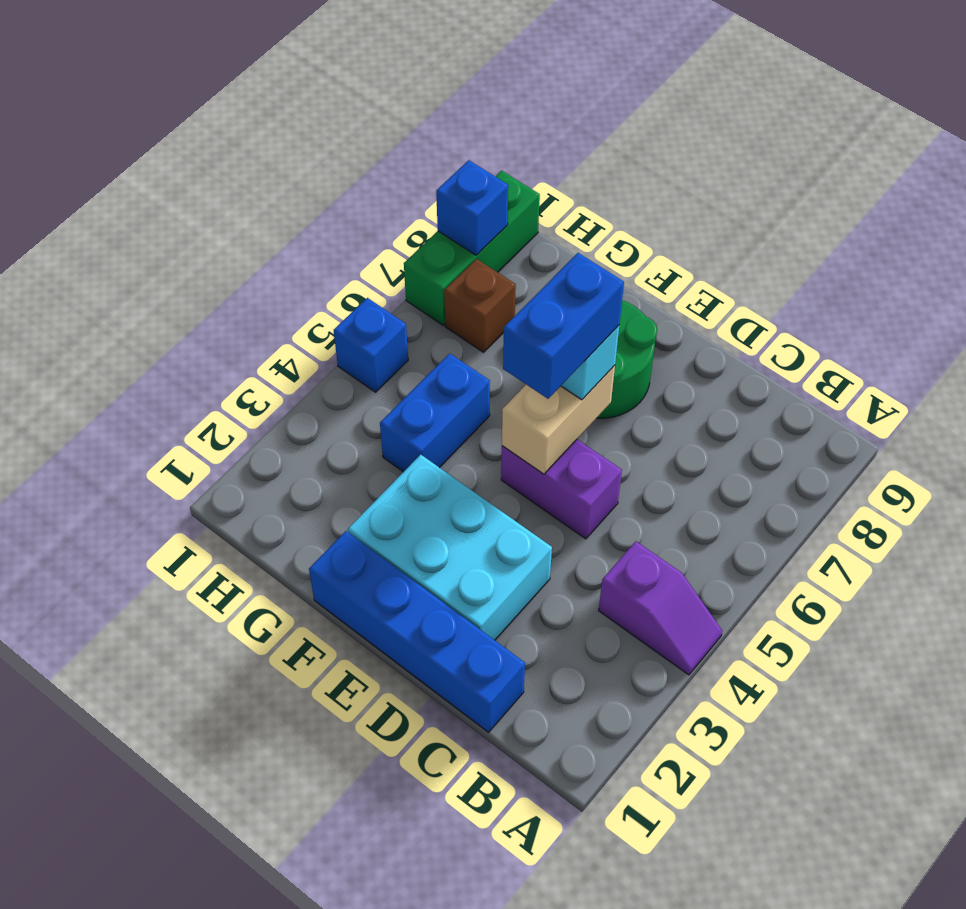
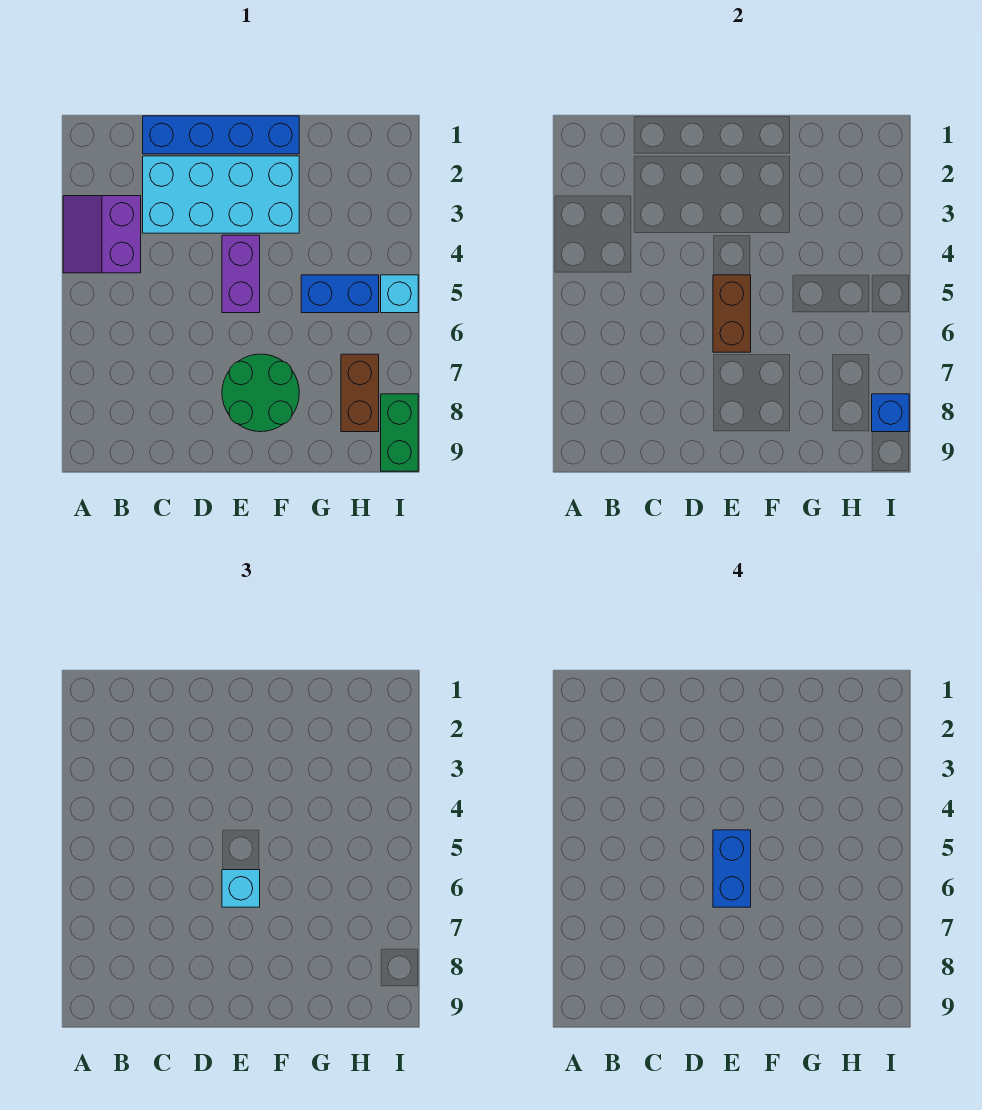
purple slope A4:B4 level 1 top B -> purple slope A3:B4 level 1 top B
cyan brick D2:F3 level 1 -> cyan brick C2:F3 level 1
purple brick D5:E5 level 1 -> purple brick E4:E5 level 1
tan brick E5:E6 level 2 -> brown brick E5:E6 level 2
blue brick G4:G5 level 1 -> blue brick G5:H5 level 1
brown brick H7 level 1 -> brown brick H7:H8 level 1
blue brick I5 level 1 -> cyan brick I5 level 1
green brick I7:I9 level 1 -> green brick I8:I9 level 1

